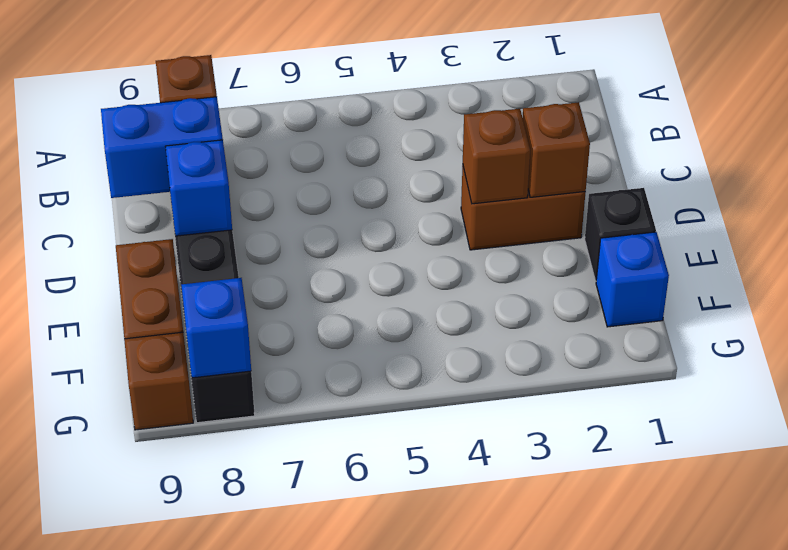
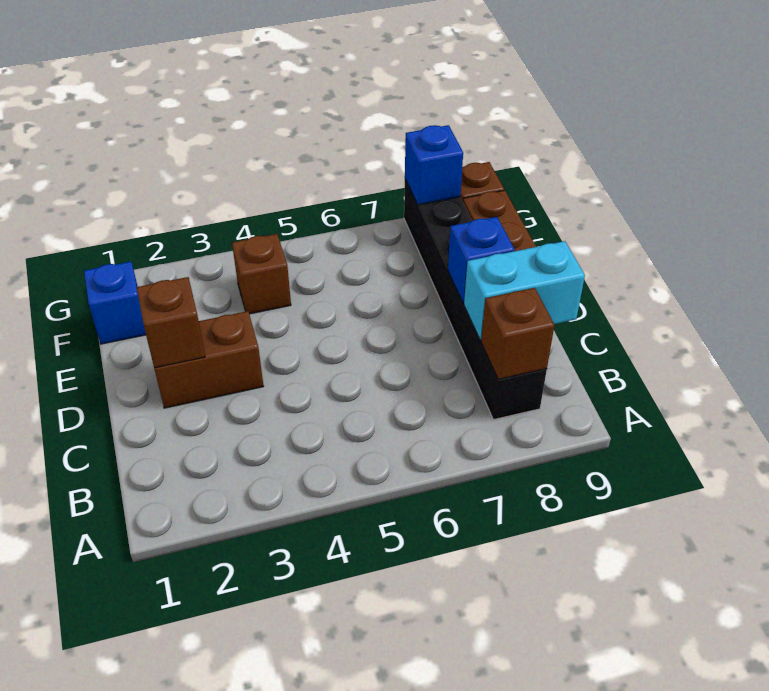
blue brick C8:C9 level 2 -> cyan brick C8:C9 level 2
brown brick D3 level 2 -> brown brick F4 level 1
black brick E1 level 1 -> none

